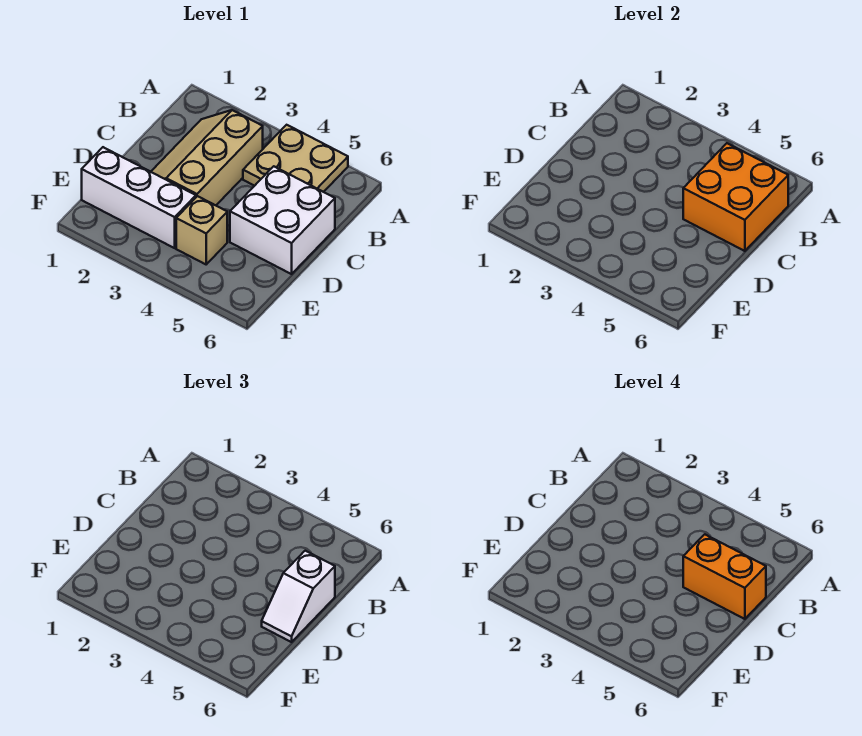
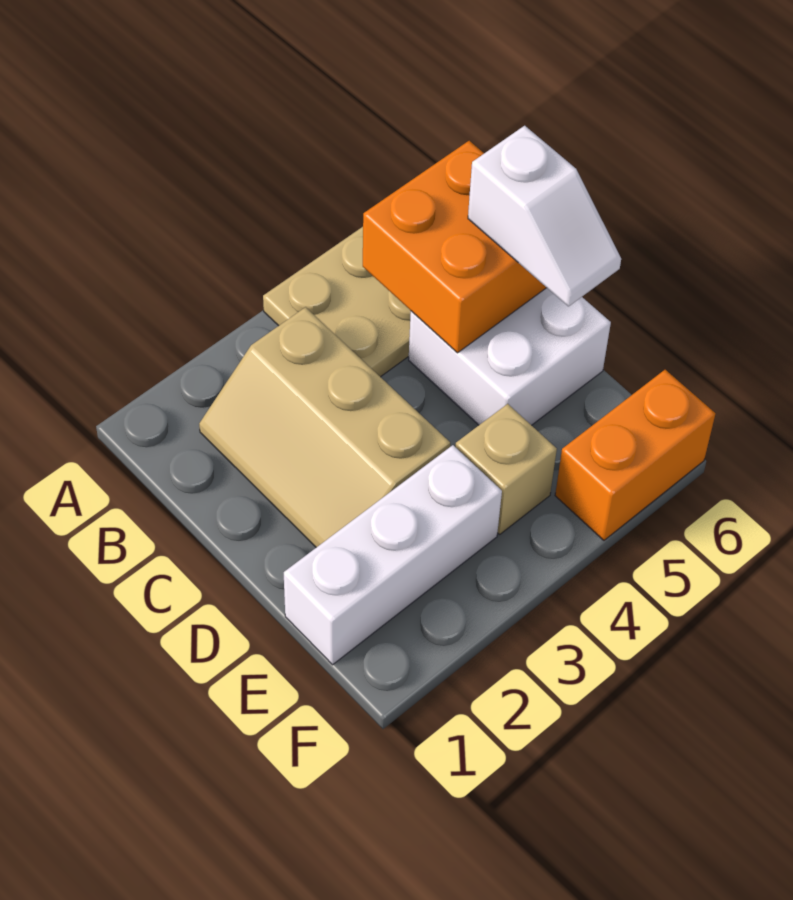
orange brick C5:C6 level 4 -> orange brick F5:F6 level 1

